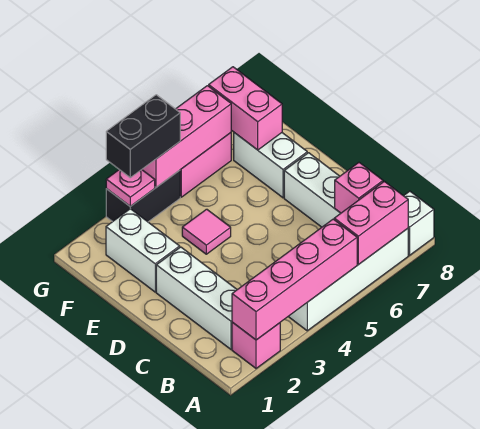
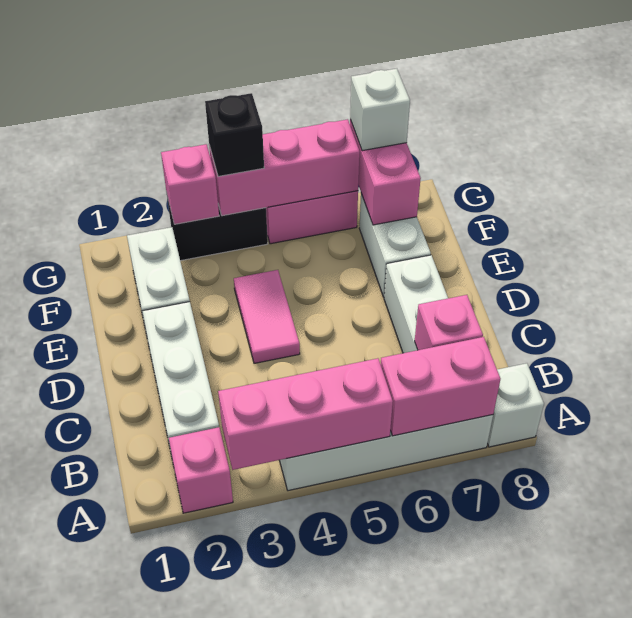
pink brick A2:A5 level 2 -> pink brick A3:A5 level 2
pink tile E4 level 1 -> pink tile D4:E4 level 1
pink plate G3 level 2 -> pink brick G3 level 2
black brick G3:G4 level 3 -> black brick G4 level 3
none -> white brick G7 level 3

